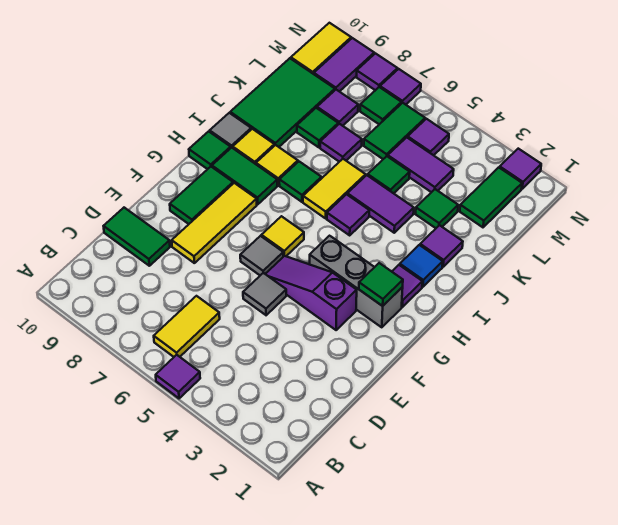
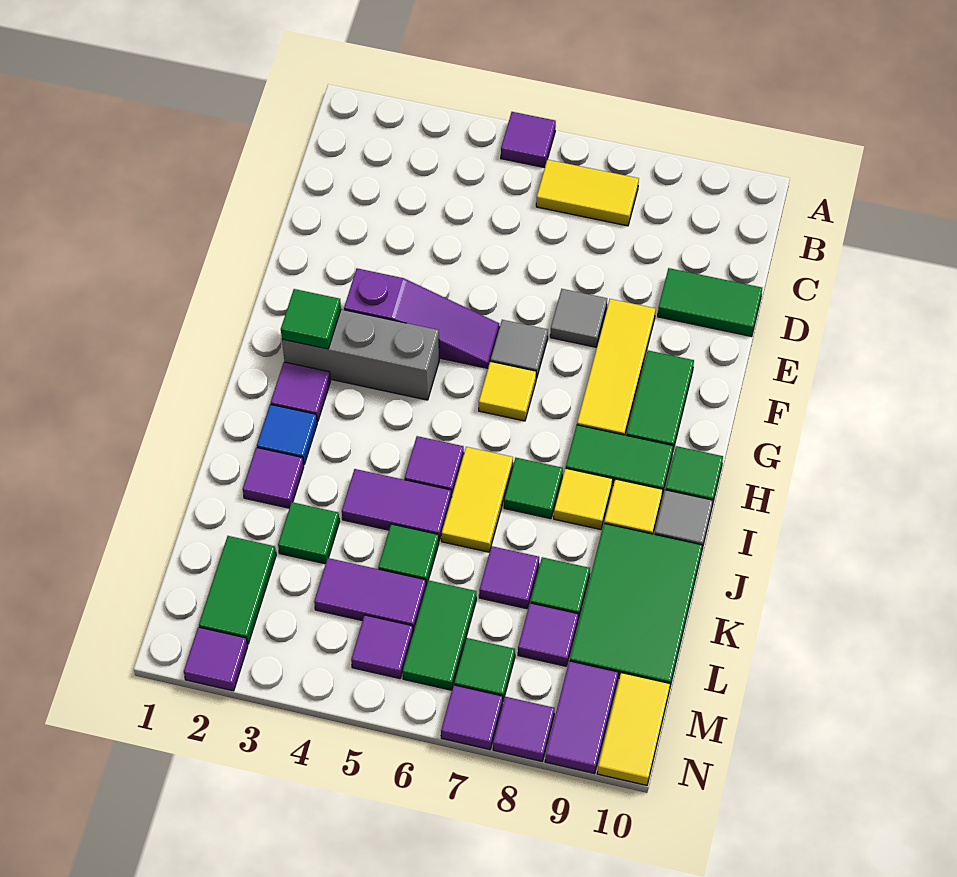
yellow tile B6:C6 level 1 -> yellow tile B6:B7 level 1
grey tile E5 level 1 -> grey tile E7 level 1

